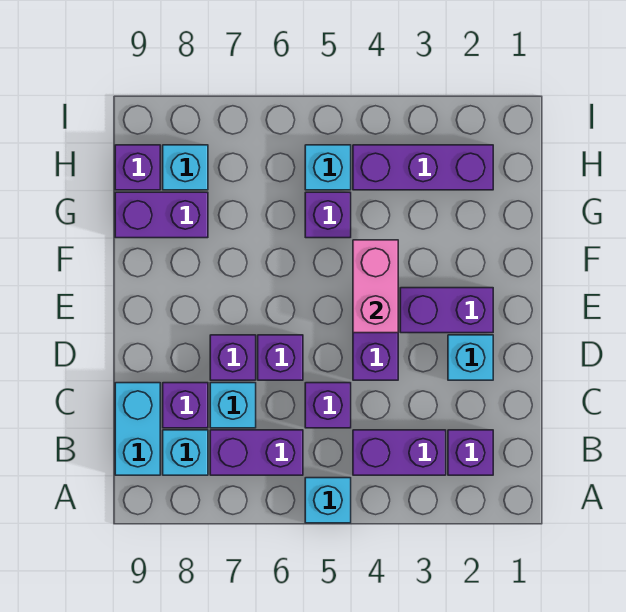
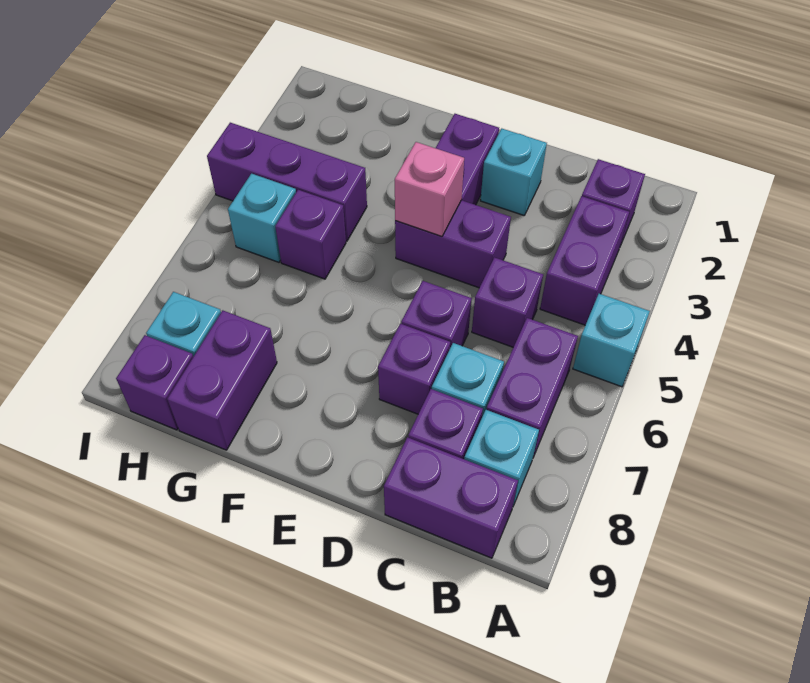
cyan brick B9:C9 level 1 -> purple brick B9:C9 level 1
pink brick E4:F4 level 2 -> pink brick E4 level 2
purple brick H2:H4 level 1 -> purple brick G4:I4 level 1

